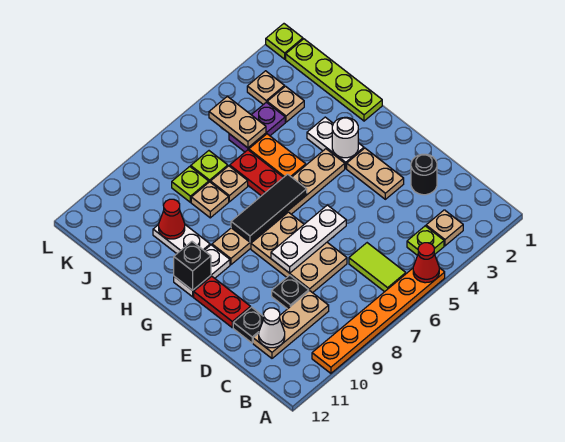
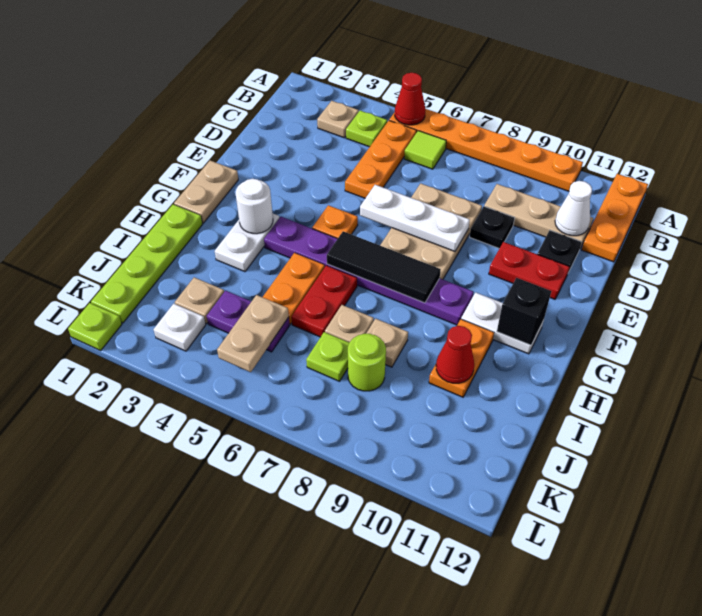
none -> orange plate A12:C12 level 1
none -> orange plate B5:D5 level 1
lime tile B6:C6 level 1 -> lime tile B6 level 1
black round brick D2 level 1 -> none
tan plate E3:F3 level 1 -> tan plate F1:G1 level 1
red plate E11:F11 level 1 -> red plate E10:E11 level 1
none -> orange plate F5 level 1
tan plate G4:G9 level 1 -> purple plate G4:G9 level 1
white plate H10:I10 level 1 -> orange plate H10:I10 level 1
lime plate J8 level 1 -> lime round brick J8 level 1
tan plate K3 level 1 -> white plate K3 level 1

